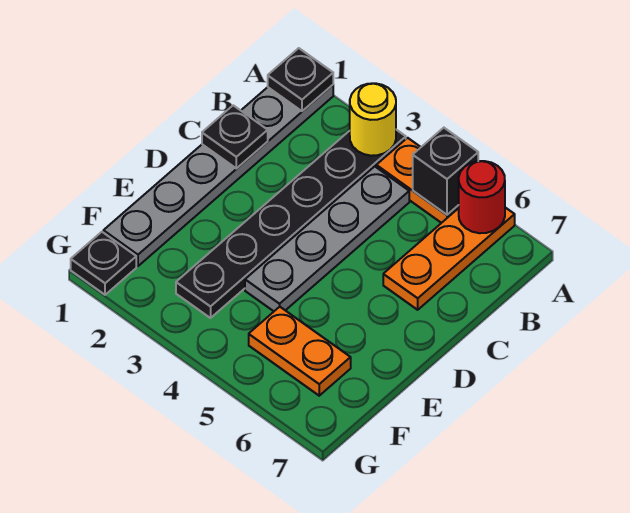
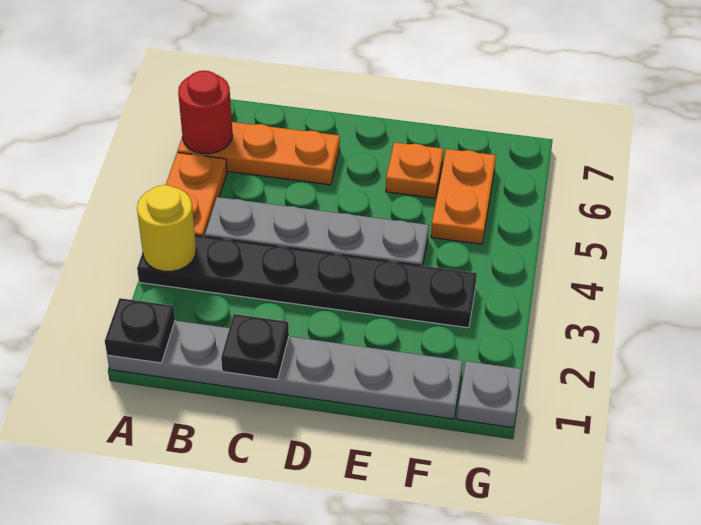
black brick A5 level 2 -> none
none -> orange plate E6 level 1
black plate G1 level 1 -> grey plate G1 level 1

